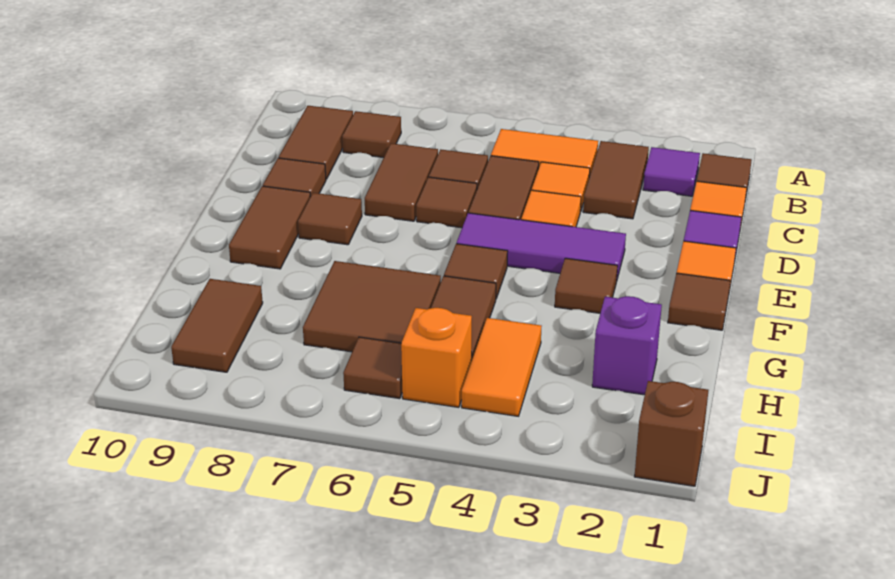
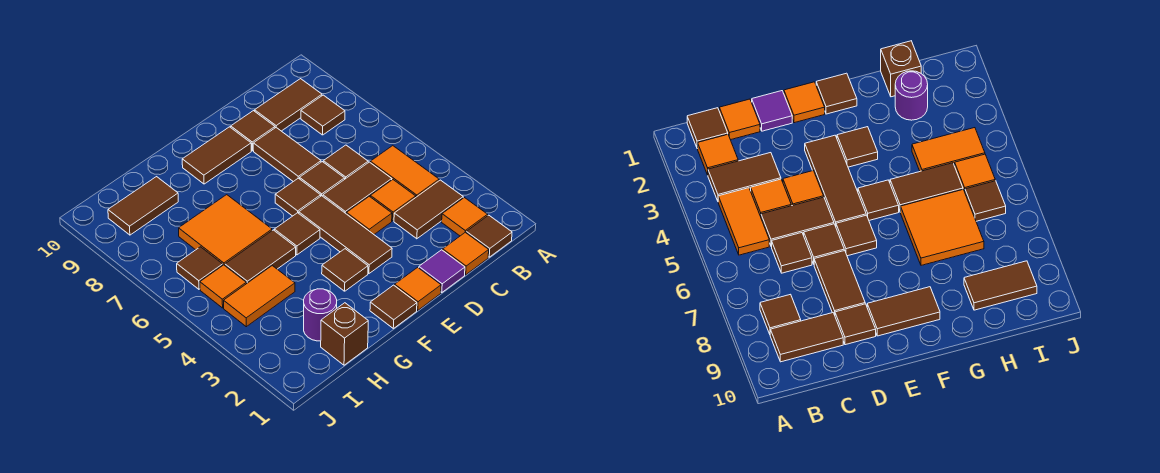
purple tile B2 level 1 -> orange tile B2 level 1
brown tile C7:D7 level 1 -> brown tile D7:D8 level 1
purple tile E3:E5 level 1 -> brown tile E3:E5 level 1
brown tile E8 level 1 -> brown tile E6 level 1
brown tile G6:H7 level 1 -> orange tile G6:H7 level 1
purple brick H2 level 1 -> purple round brick H2 level 1
orange brick I5 level 1 -> orange tile I5 level 1
brown brick J1 level 1 -> brown brick H1 level 1

